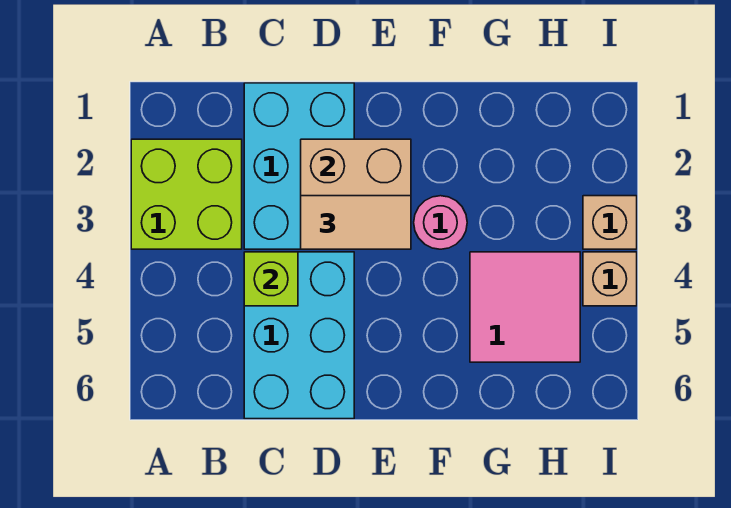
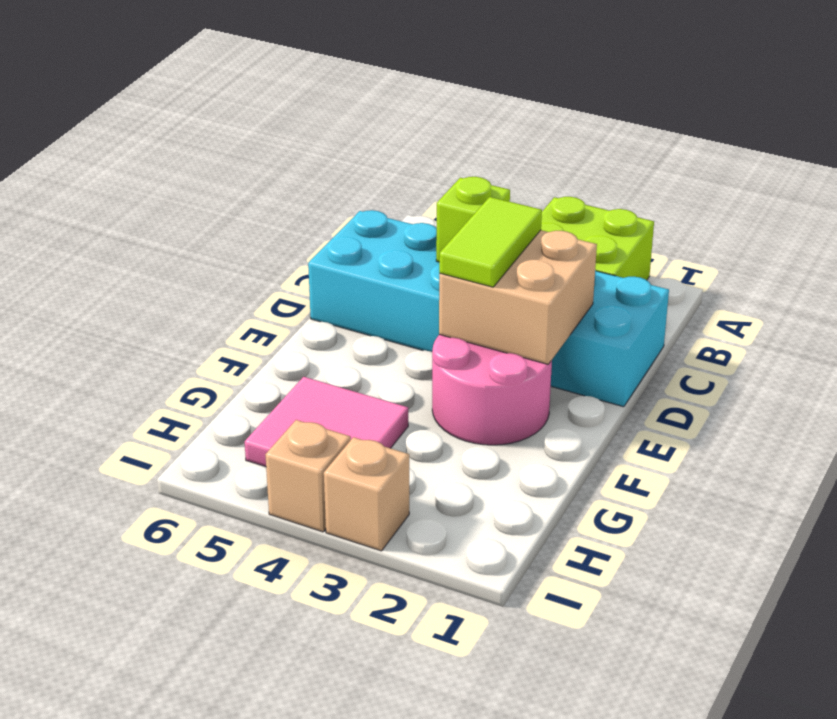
tan tile D3:E3 level 3 -> lime tile D3:E3 level 3
pink round brick F3 level 1 -> pink round brick E2:F3 level 1

